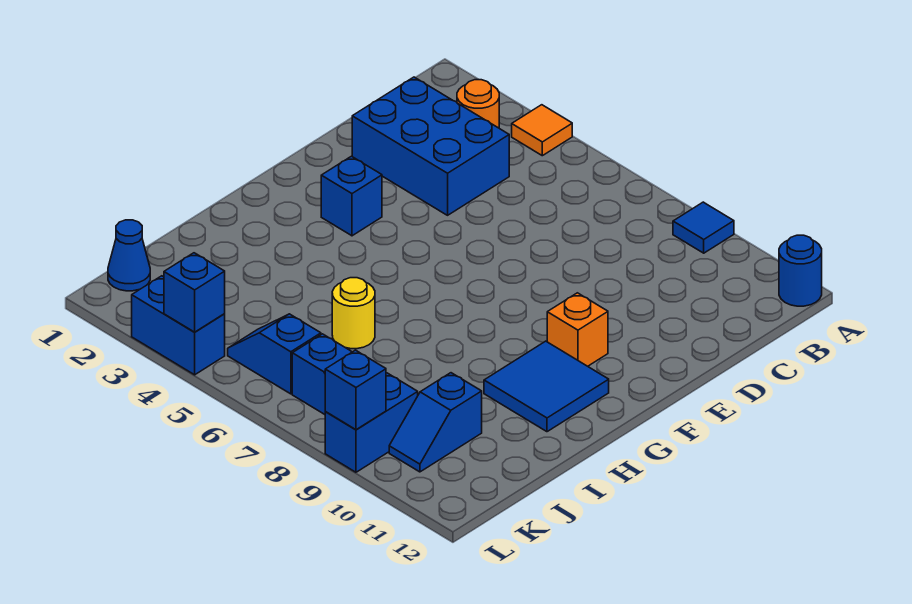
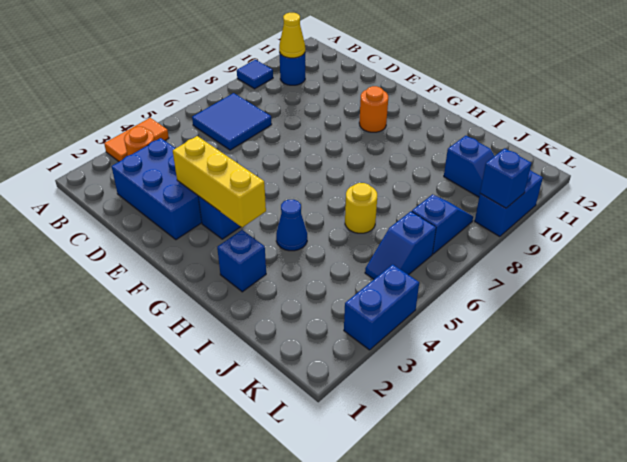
orange tile A4 level 1 -> orange tile A3:A4 level 1
blue round brick A12 level 1 -> blue round brick B10 level 1
none -> yellow cone B10 level 2
blue brick C2:D4 level 1 -> blue brick C2:E3 level 1
none -> yellow brick E3:G3 level 2
orange brick F10 level 1 -> orange round brick F10 level 1
blue tile G10:H11 level 1 -> blue tile B6:C7 level 1
blue cone K1 level 1 -> blue cone H4 level 1
blue brick K9:L9 level 1 -> blue brick L9:L10 level 1
blue brick L4 level 2 -> blue brick H2 level 1

